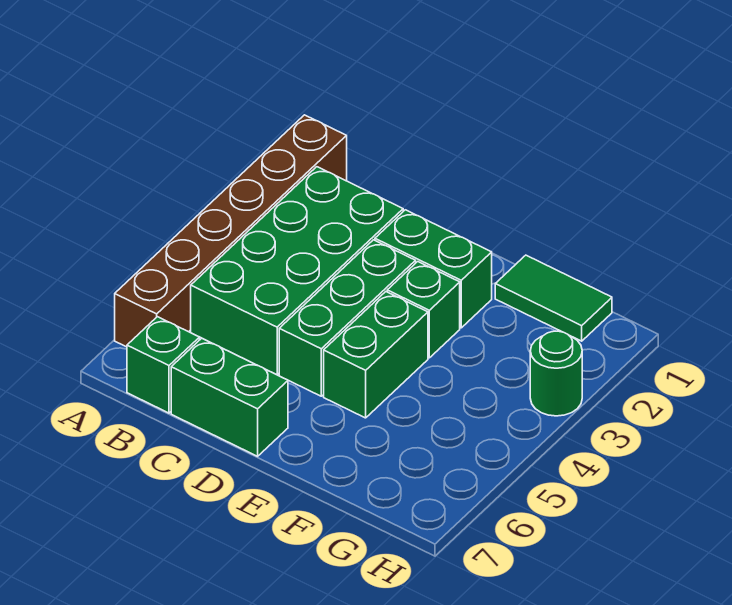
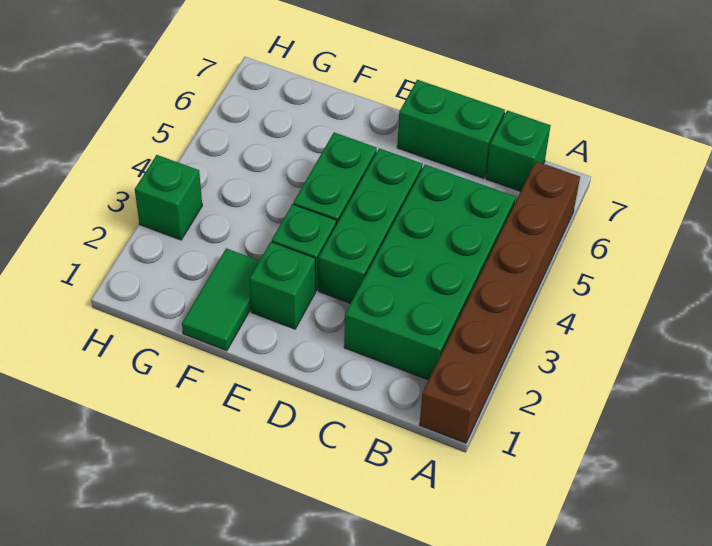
green brick D2:E2 level 1 -> green brick E2 level 1
green tile F1:G1 level 1 -> green tile F1:F2 level 1
green round brick H3 level 1 -> green brick H3 level 1

